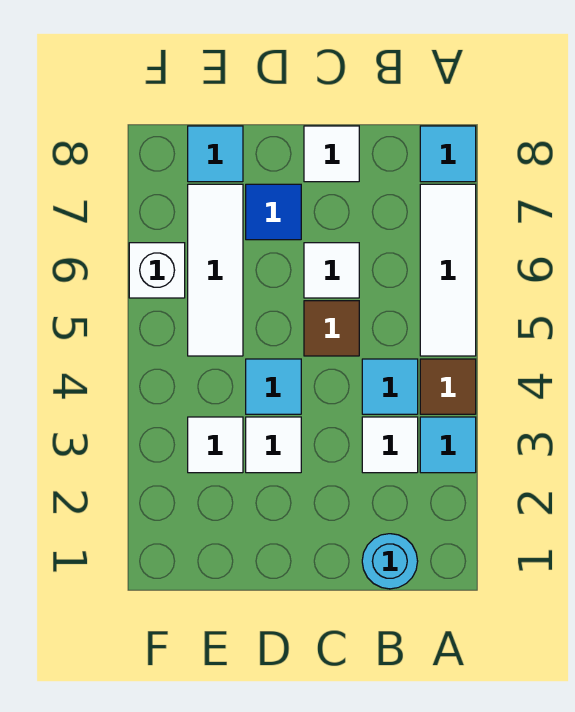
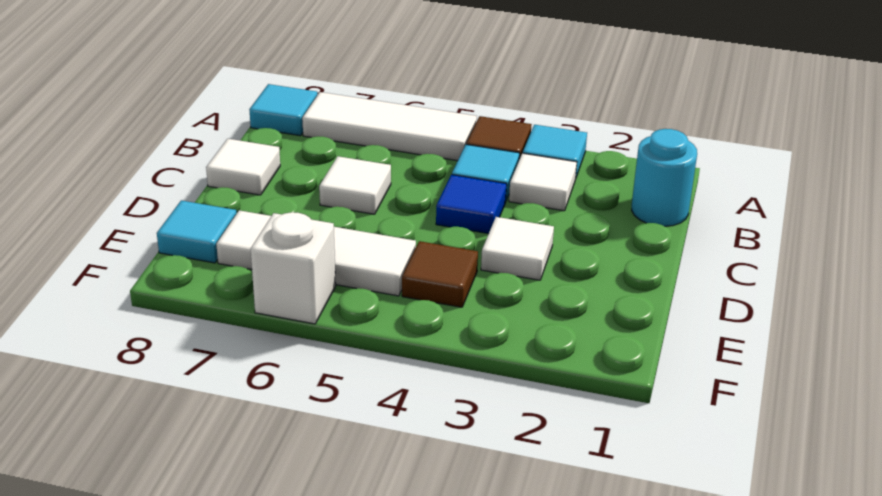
brown tile C5 level 1 -> brown tile E4 level 1
cyan tile D4 level 1 -> none
blue tile D7 level 1 -> blue tile C4 level 1
white tile E3 level 1 -> none

